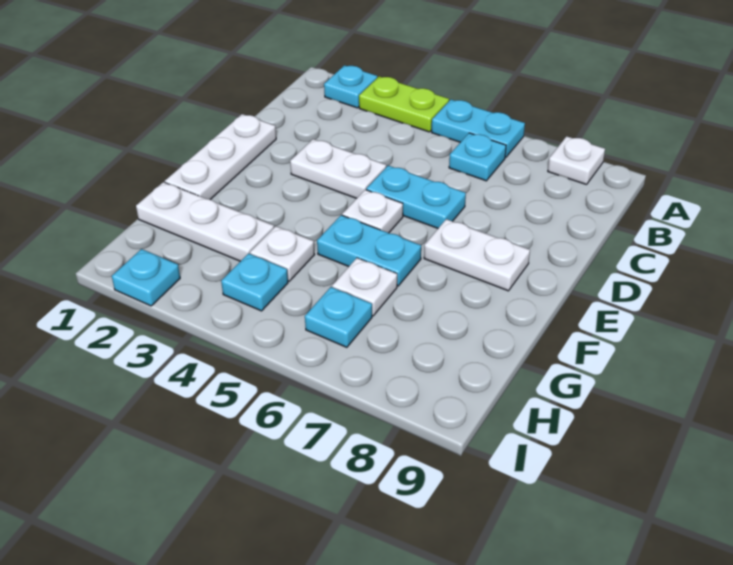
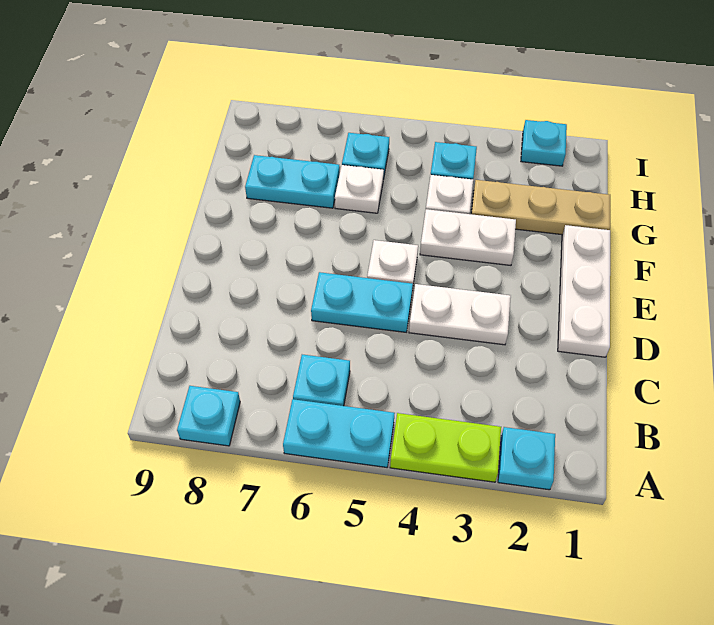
white plate A8 level 1 -> cyan plate A8 level 1
white plate E7:E8 level 1 -> white plate F3:F4 level 1
cyan plate F5:F6 level 1 -> cyan plate G7:G8 level 1
white plate G1:G3 level 1 -> tan plate G1:G3 level 1

